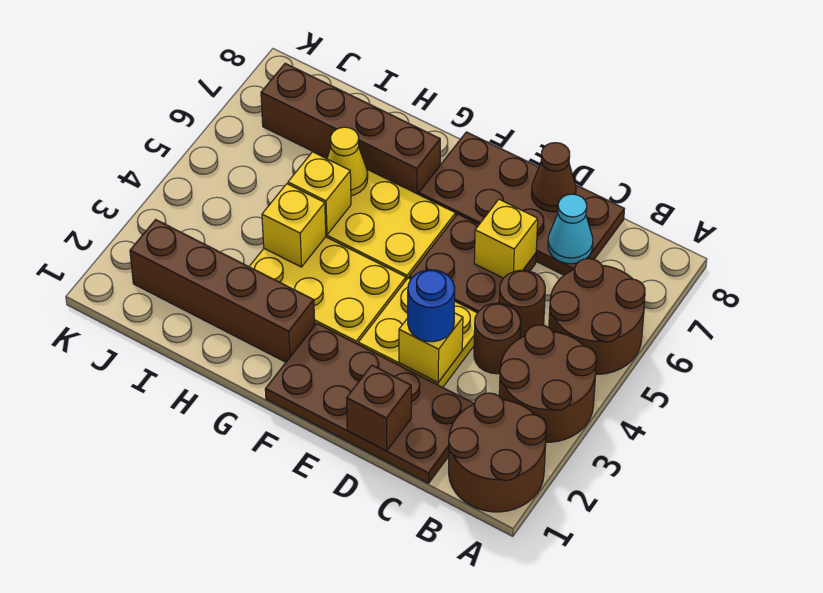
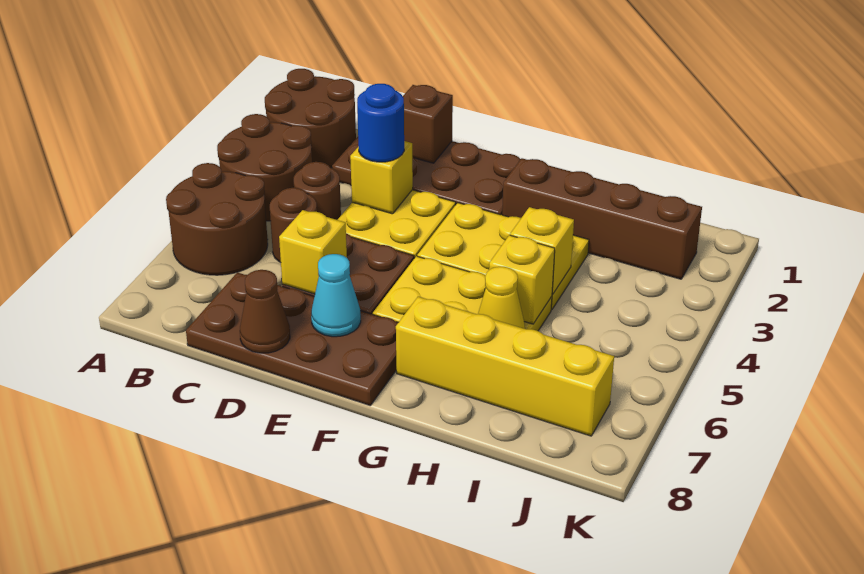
cyan cone C7 level 2 -> cyan cone E7 level 2
brown brick G7:J7 level 1 -> yellow brick G7:J7 level 1

